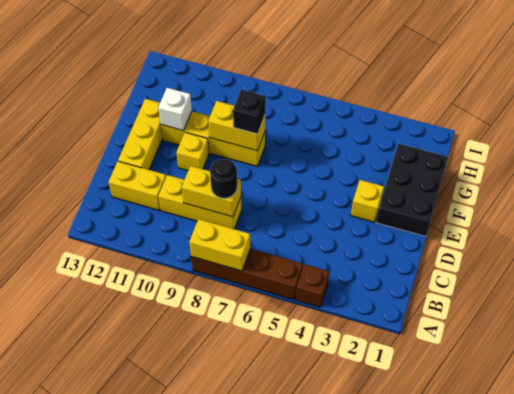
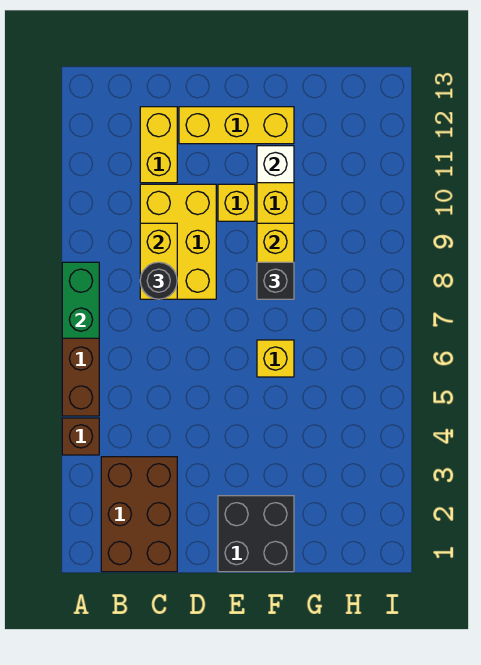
yellow brick A7:A8 level 2 -> green brick A7:A8 level 2
none -> brown brick B1:C3 level 1
yellow brick C8:C10 level 1 -> yellow brick C8:D10 level 1
black brick E1:G2 level 1 -> black brick E1:F2 level 1
yellow brick E3 level 1 -> yellow brick F6 level 1

